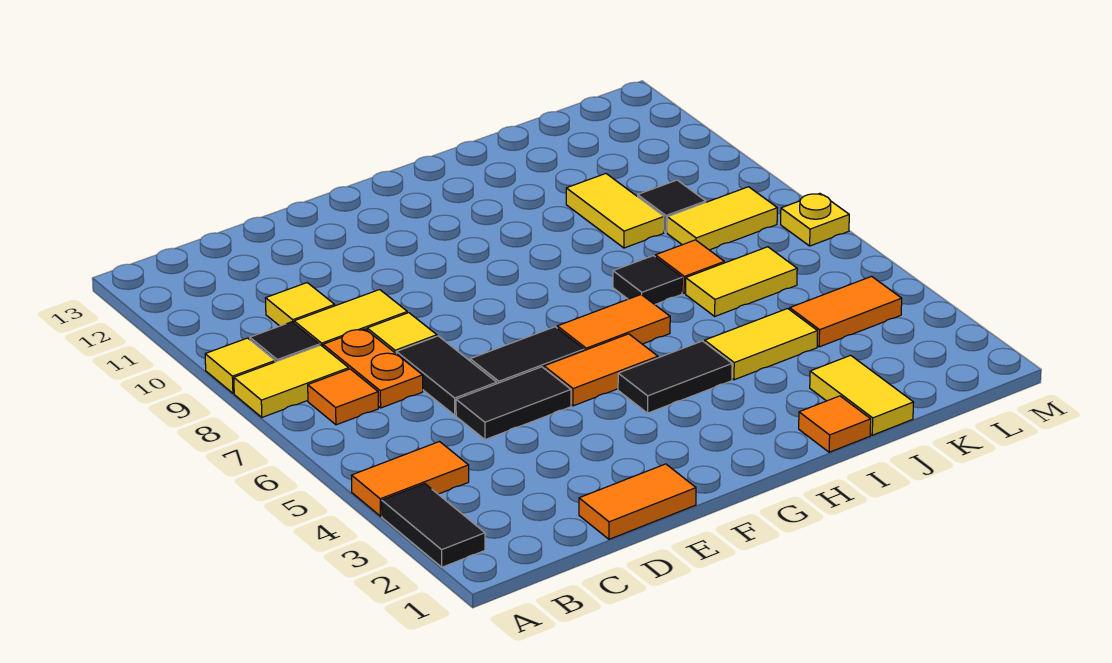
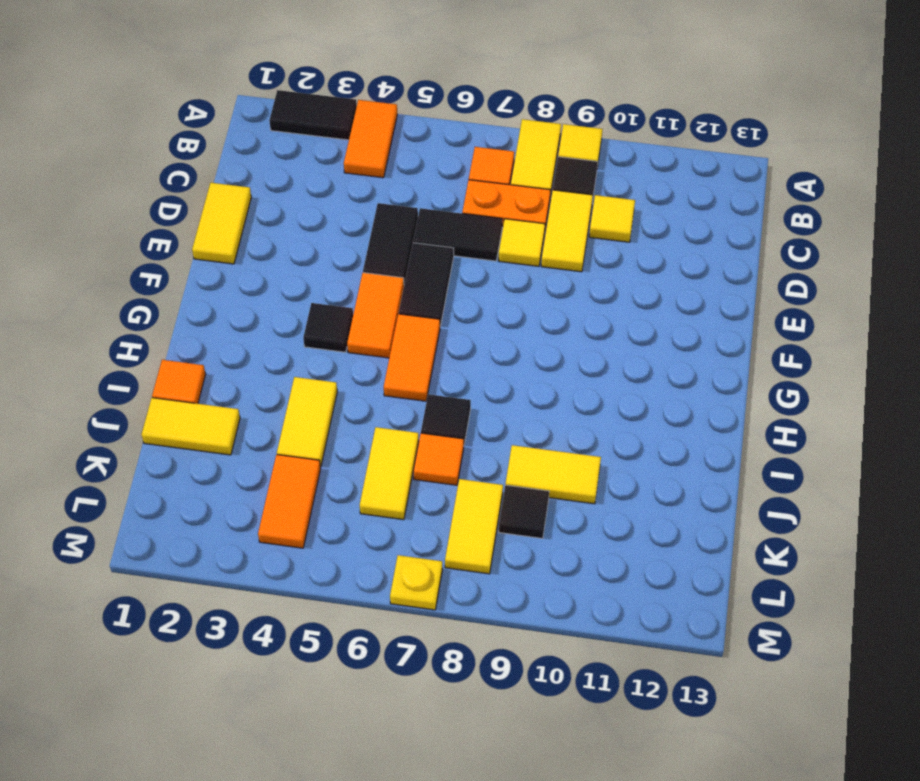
orange tile D1:E1 level 1 -> yellow tile D1:E1 level 1
black tile G4:H4 level 1 -> black tile G4 level 1

